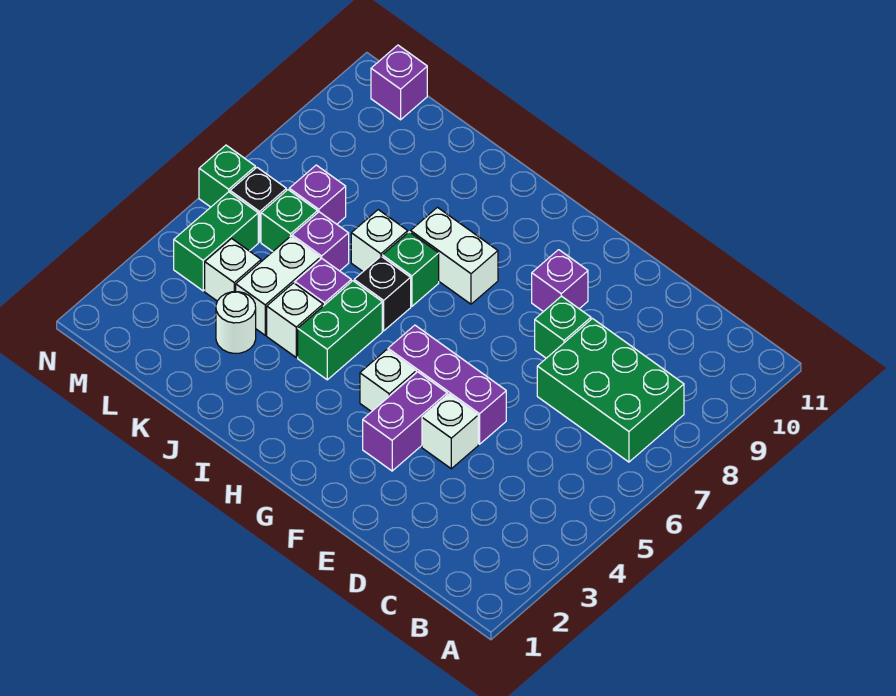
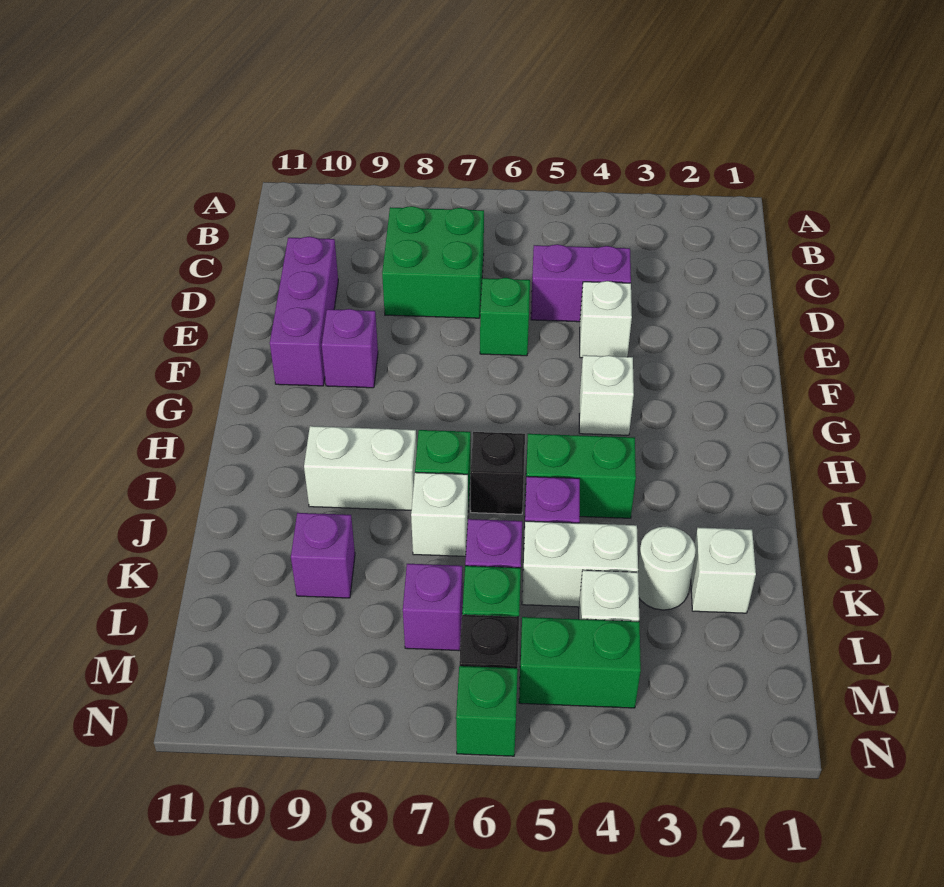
green brick B7:D8 level 1 -> green brick C7:D8 level 1
purple brick E5:G5 level 1 -> purple brick D10:F10 level 1
green brick E8 level 1 -> green brick E6 level 1
purple brick F3:F4 level 1 -> purple brick D4:D5 level 1
white brick H8:I8 level 1 -> white brick I8:I9 level 1
white brick J4 level 1 -> white brick K2 level 1
purple brick M11 level 1 -> purple brick K9 level 1

